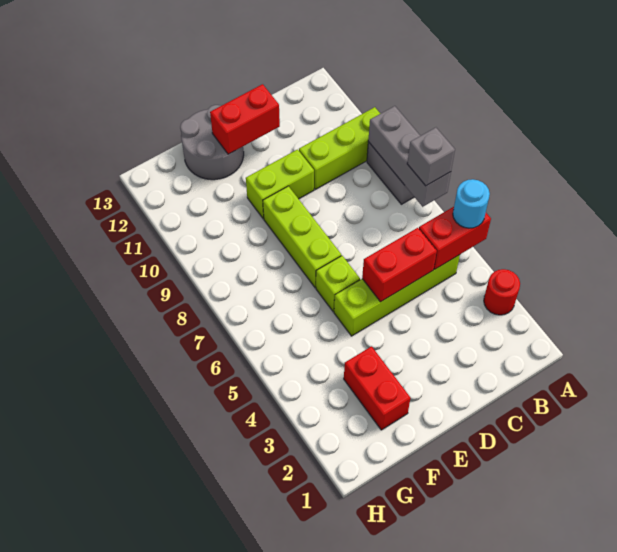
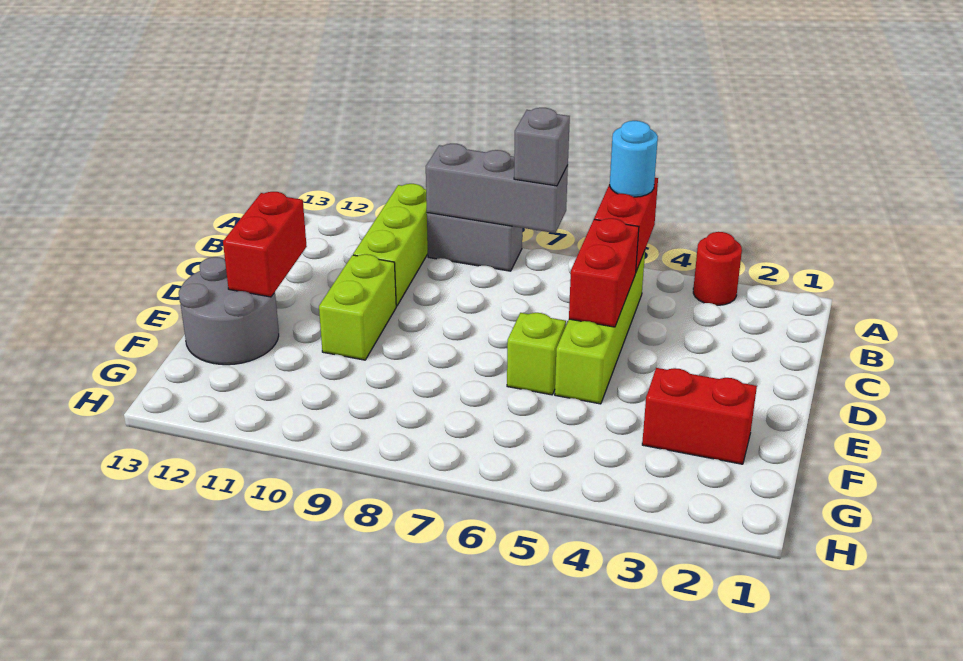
lime brick E7:E9 level 1 -> none

